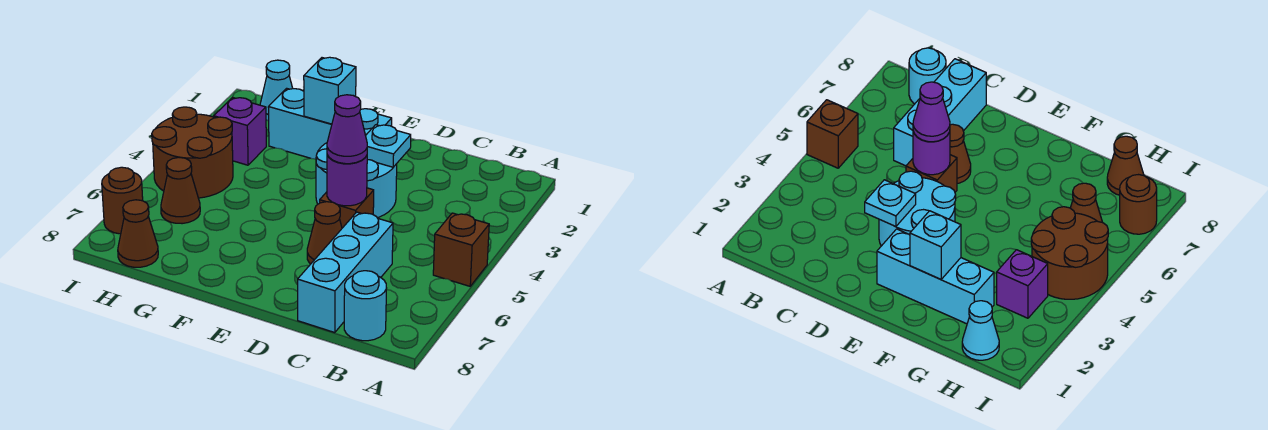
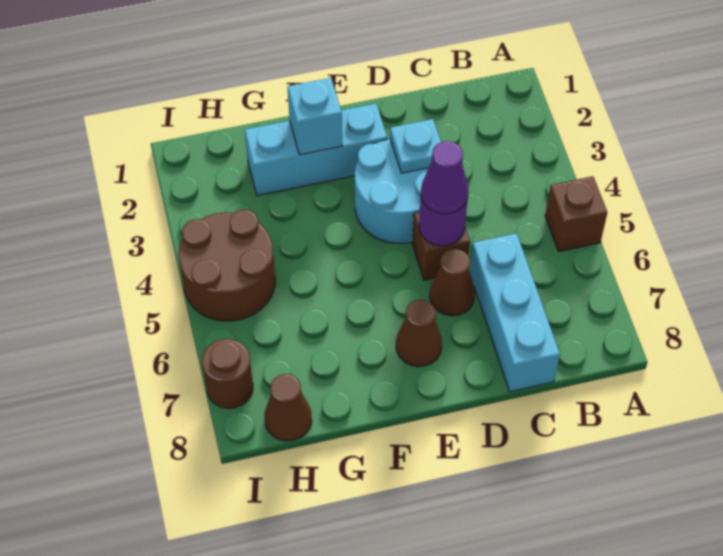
cyan round brick B8 level 1 -> none
cyan cone H1 level 1 -> none
purple brick H3 level 1 -> none
brown cone H6 level 1 -> brown cone E7 level 1

